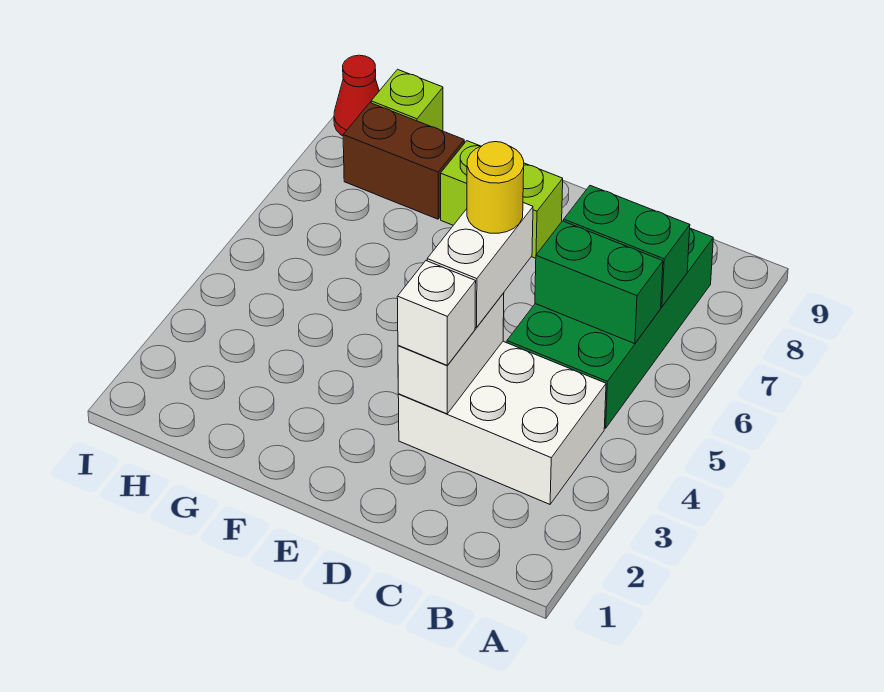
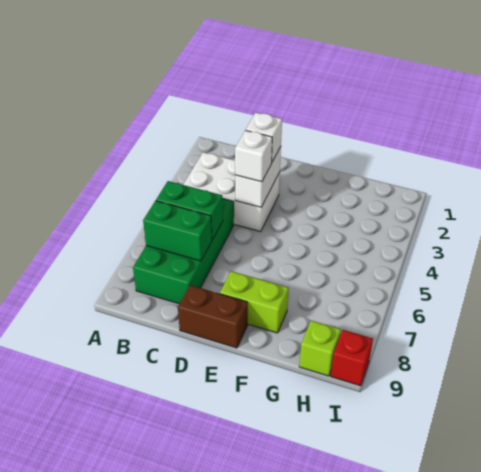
white brick D4:D5 level 3 -> white brick D4 level 3
yellow round brick D5 level 4 -> none
brown brick G8:H8 level 1 -> brown brick D9:E9 level 1
red cone I9 level 1 -> red brick I9 level 1

